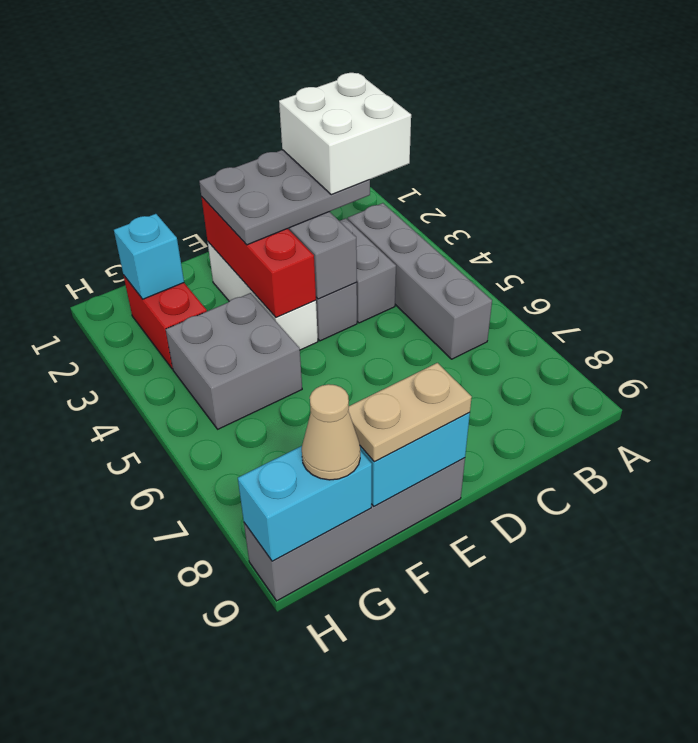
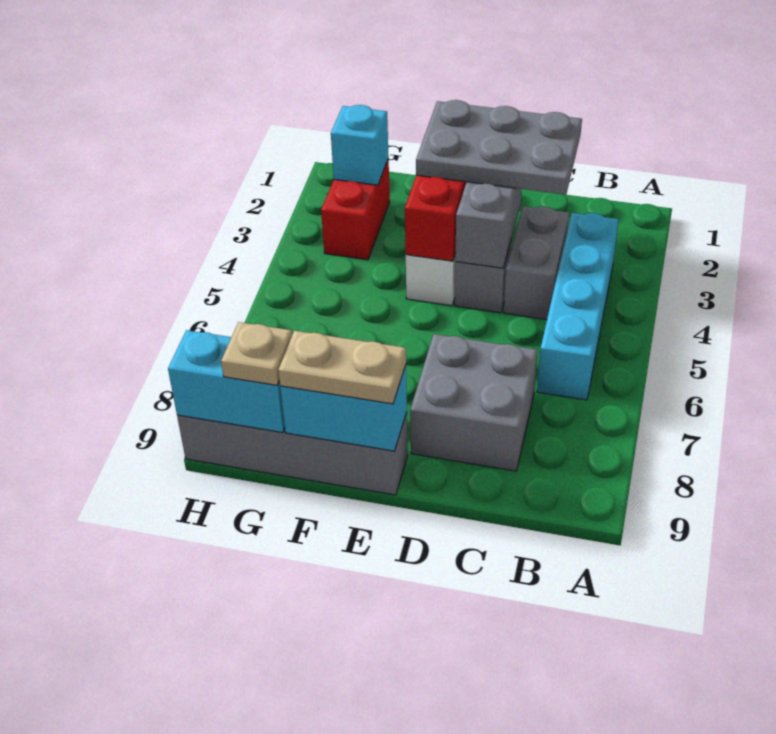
white brick B2:C3 level 4 -> none
grey brick B3:B6 level 1 -> cyan brick B3:B6 level 1
grey brick F4:G5 level 1 -> grey brick C7:D8 level 1
tan cone G9 level 3 -> tan plate G9 level 3

